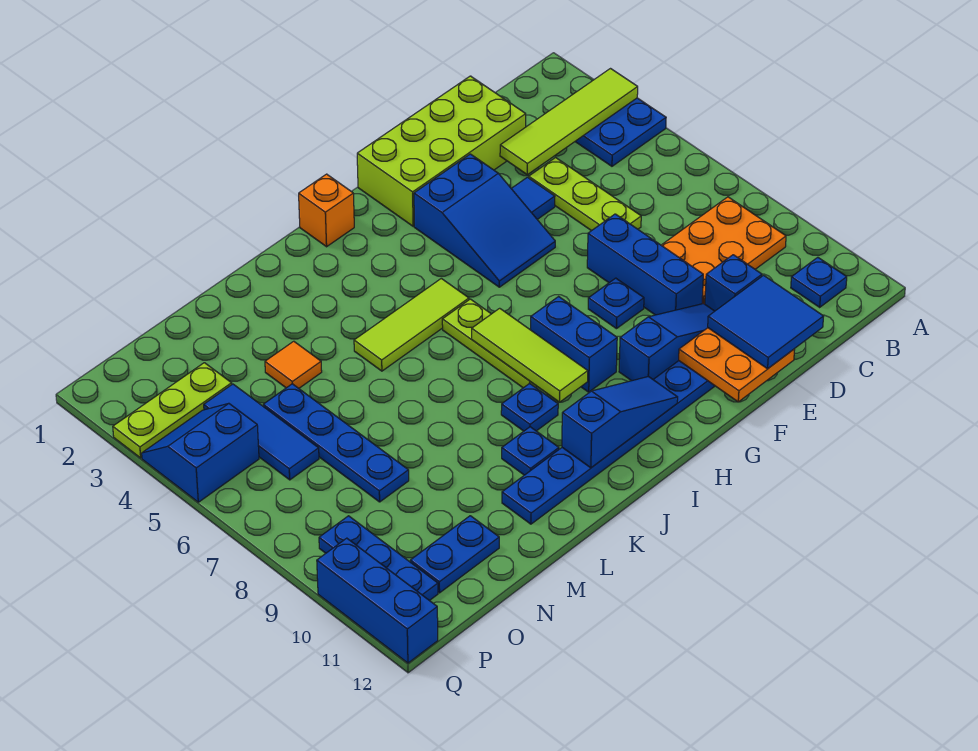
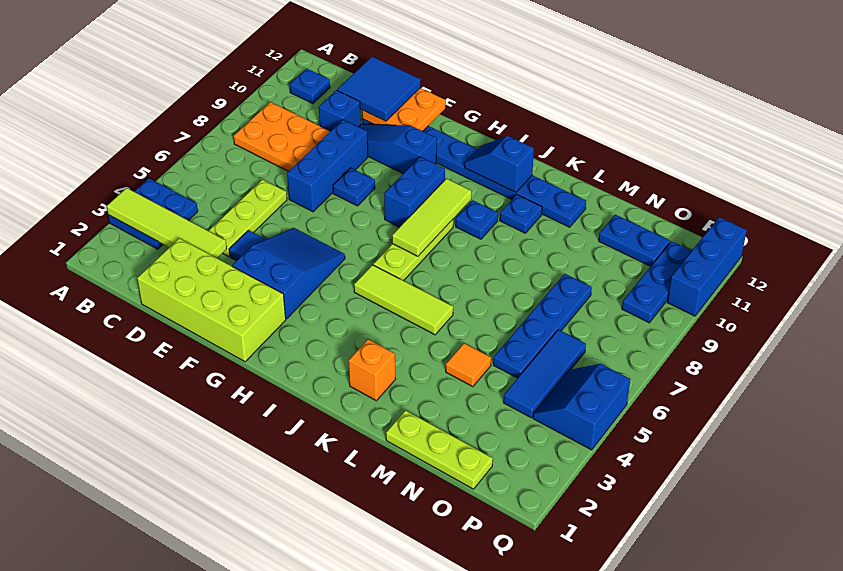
blue slope H11:J11 level 2 top J -> blue slope I11:J11 level 2 top J
orange brick I1 level 1 -> orange brick K2 level 1
lime plate O3:Q3 level 1 -> lime plate M1:O1 level 1
blue slope P4:Q5 level 1 top 5 -> blue slope P4:Q5 level 1 top Q

